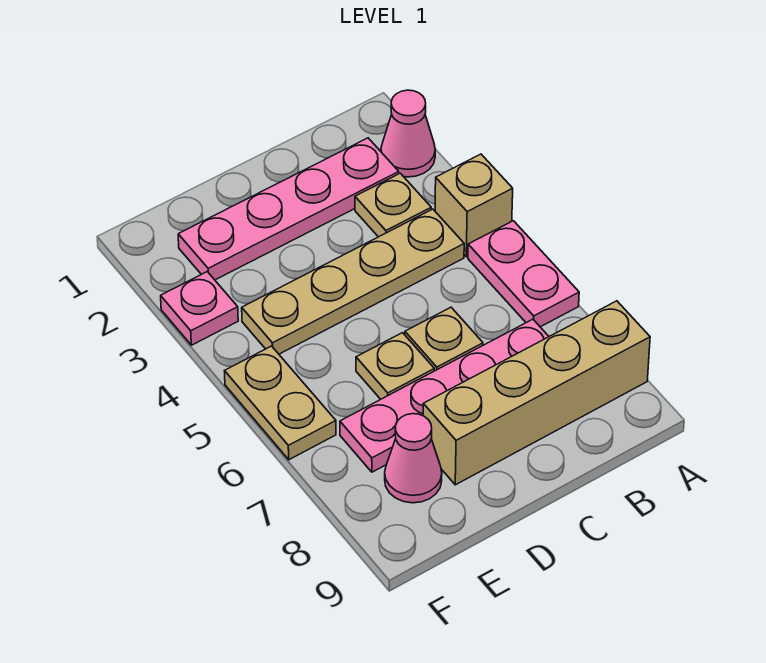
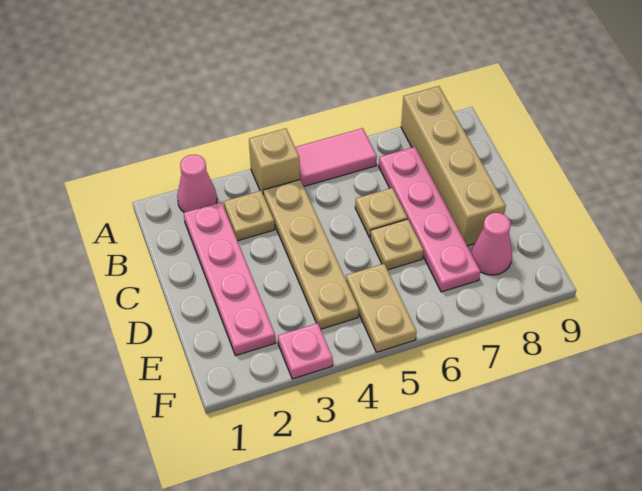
pink plate A5:A6 level 1 -> pink tile A5:A6 level 1
tan plate F5:F6 level 1 -> tan plate E5:F5 level 1

